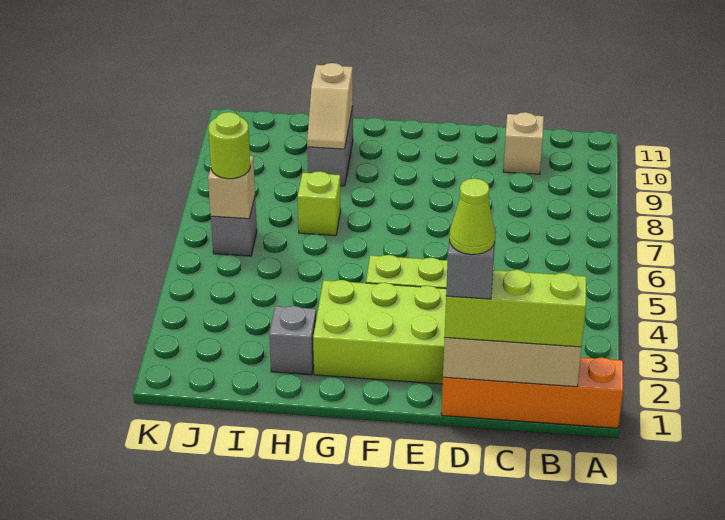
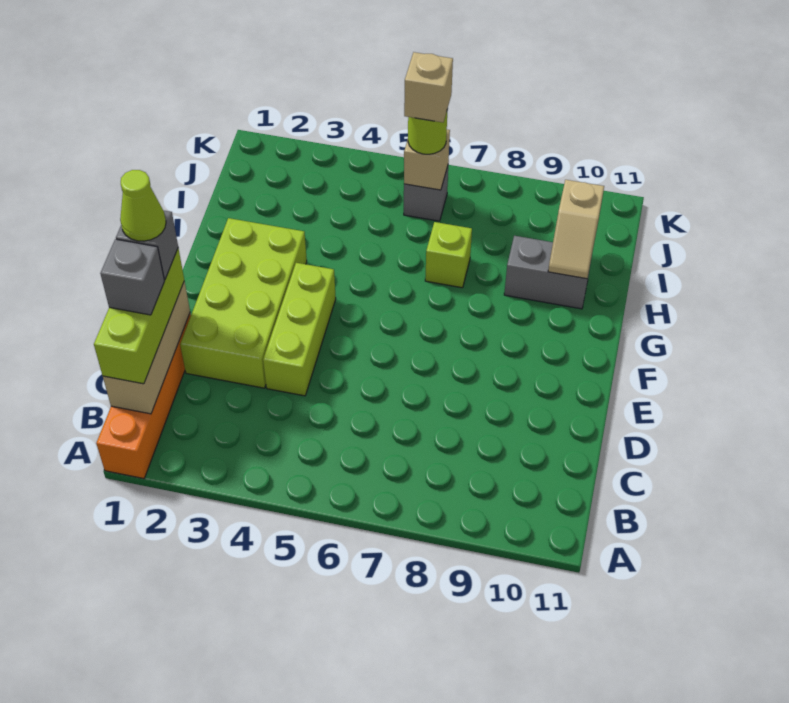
tan brick C10 level 1 -> tan brick J6 level 4
grey brick H2 level 1 -> grey brick C1 level 4
tan slope H9:H10 level 2 top 10 -> tan slope H10:I10 level 2 top I

